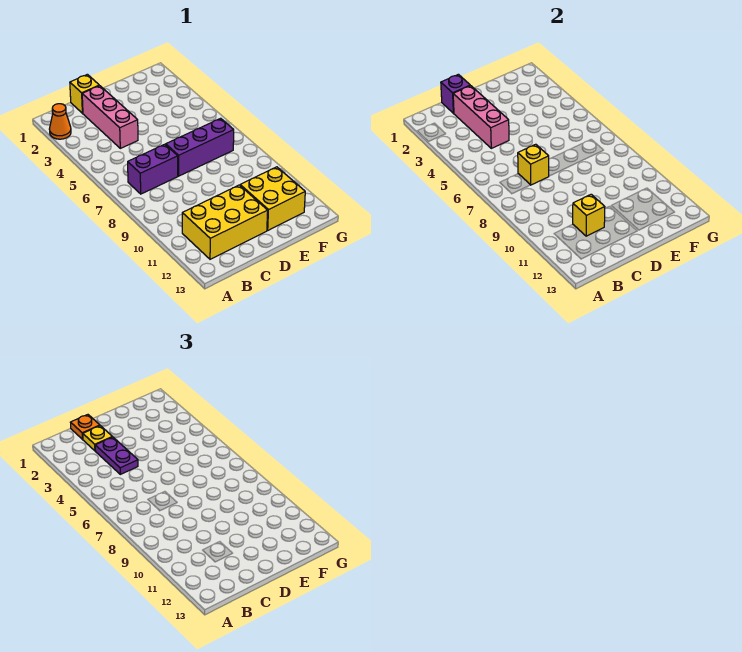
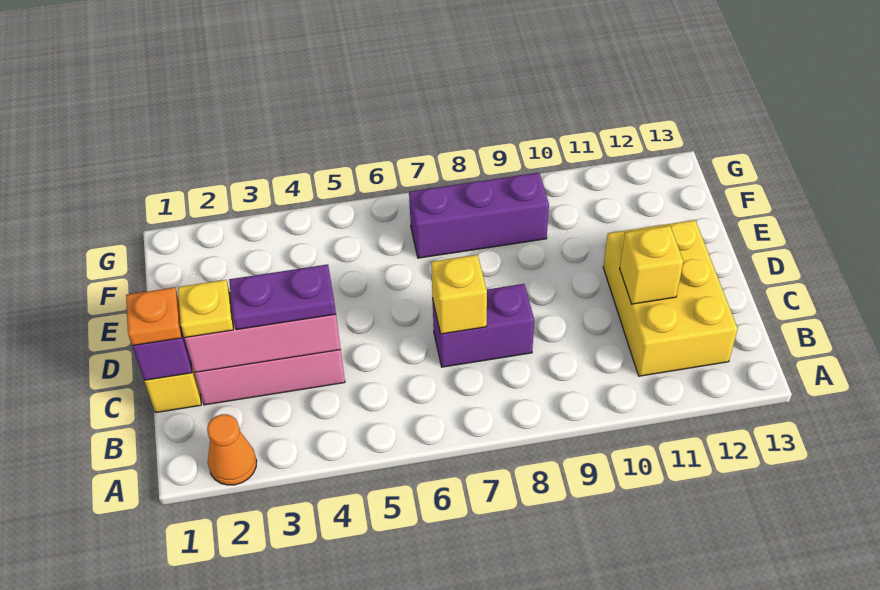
purple brick B7:C7 level 1 -> purple brick C7:C8 level 1
purple brick D7:F7 level 1 -> purple brick F7:F9 level 1
yellow brick E11:F12 level 1 -> none

